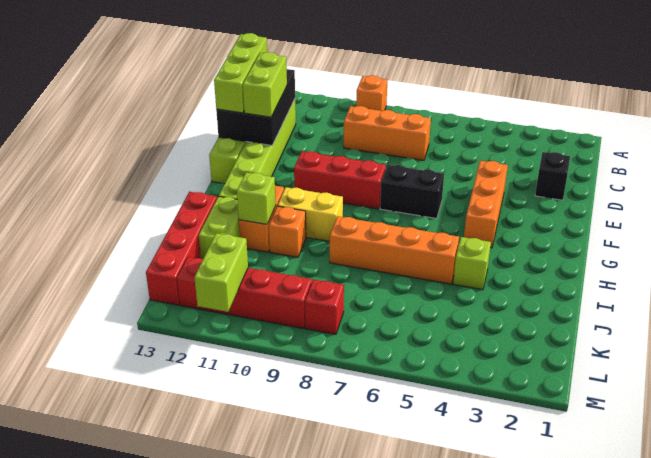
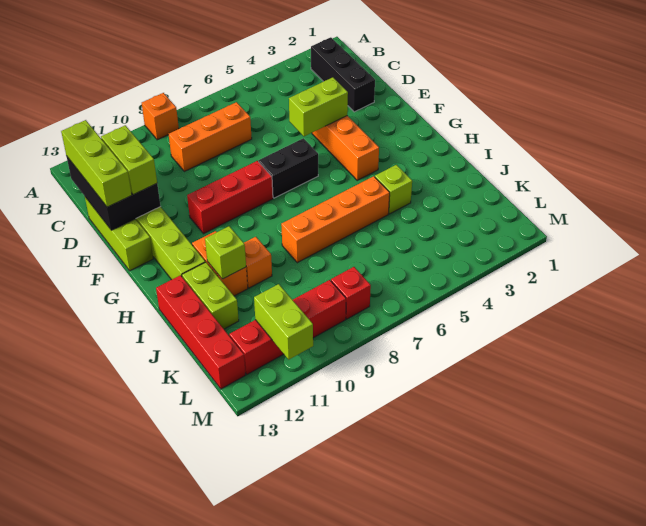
black brick D2 level 1 -> black brick B2:D2 level 1
none -> lime brick E4:E5 level 2
yellow brick H9:H10 level 1 -> none

